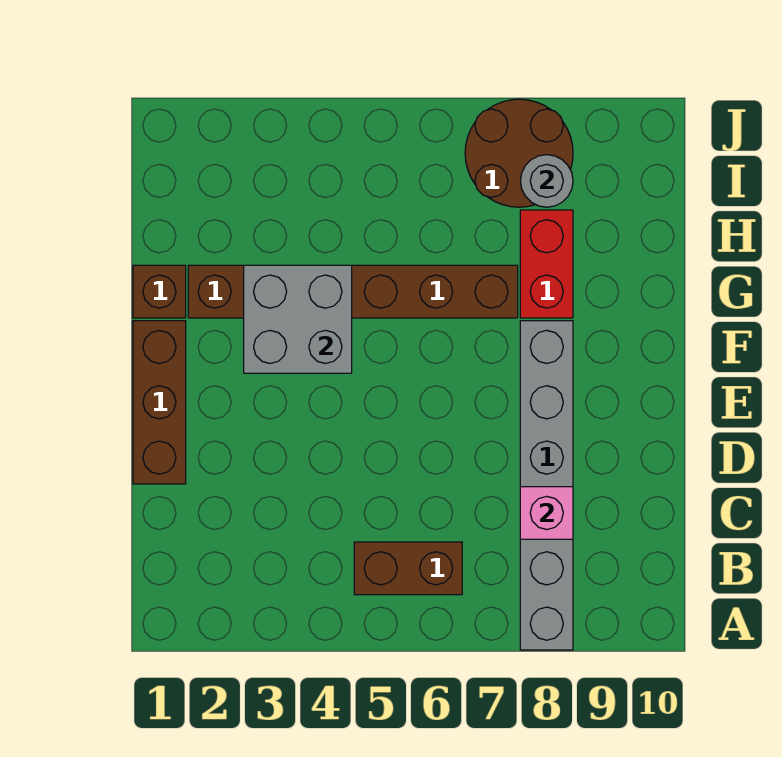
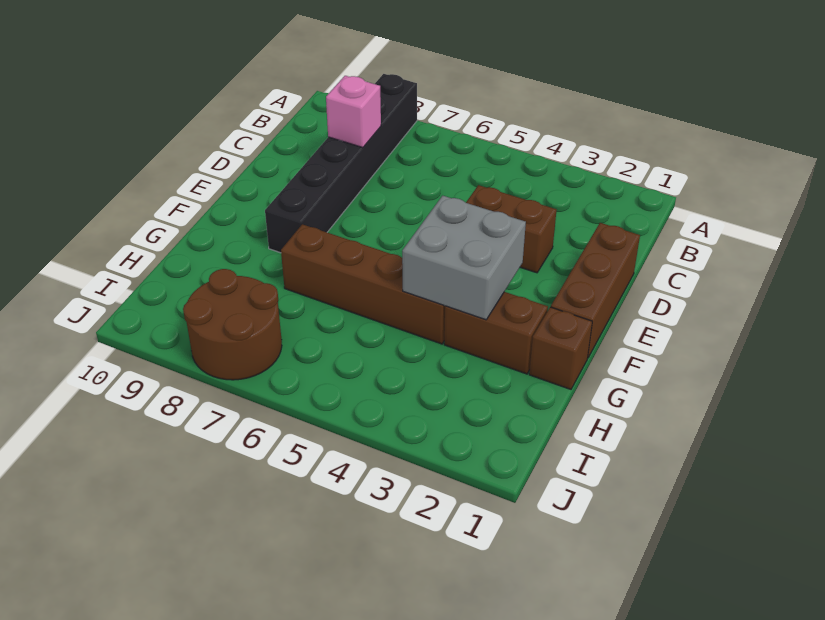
grey brick A8:F8 level 1 -> black brick A8:F8 level 1
brown brick B5:B6 level 1 -> brown brick D3:D4 level 1
red brick G8:H8 level 1 -> none
grey round brick I8 level 2 -> none

